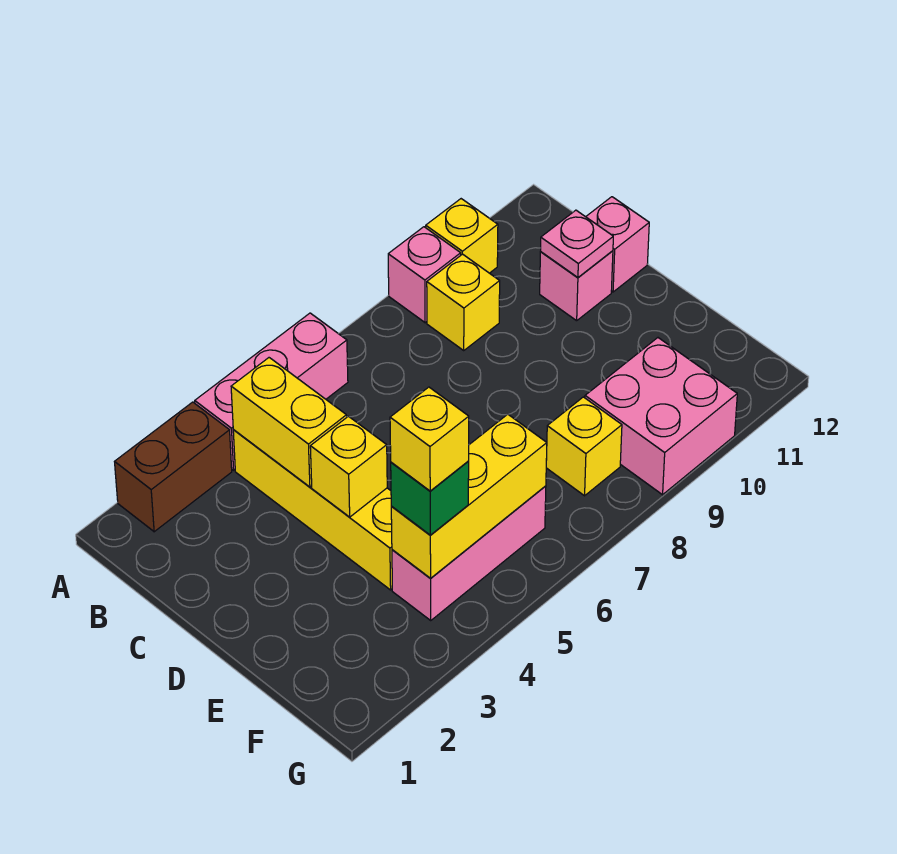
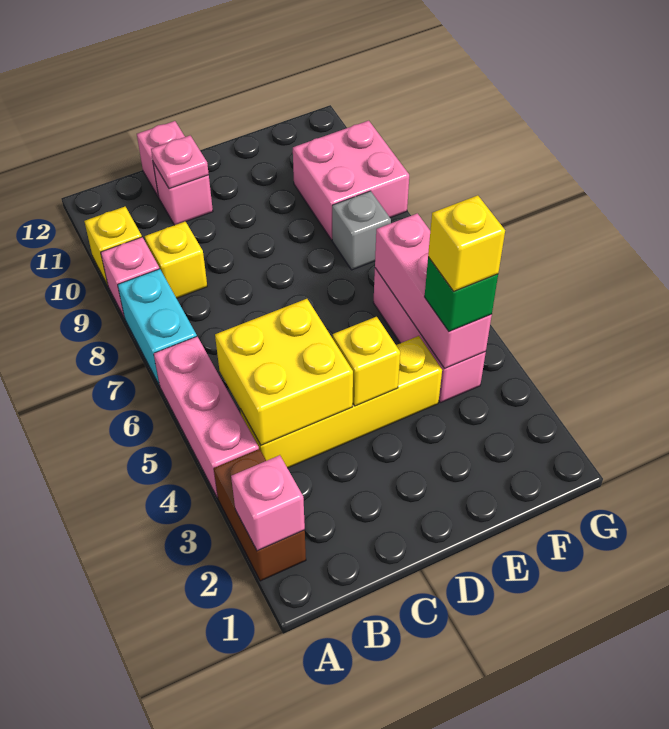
none -> pink brick A2 level 2
none -> cyan brick A7:A8 level 1
yellow brick B4:C4 level 2 -> yellow brick B4:C5 level 2
yellow brick F4:F6 level 2 -> pink brick F4:F6 level 2
yellow brick F8 level 1 -> grey brick F8 level 1

